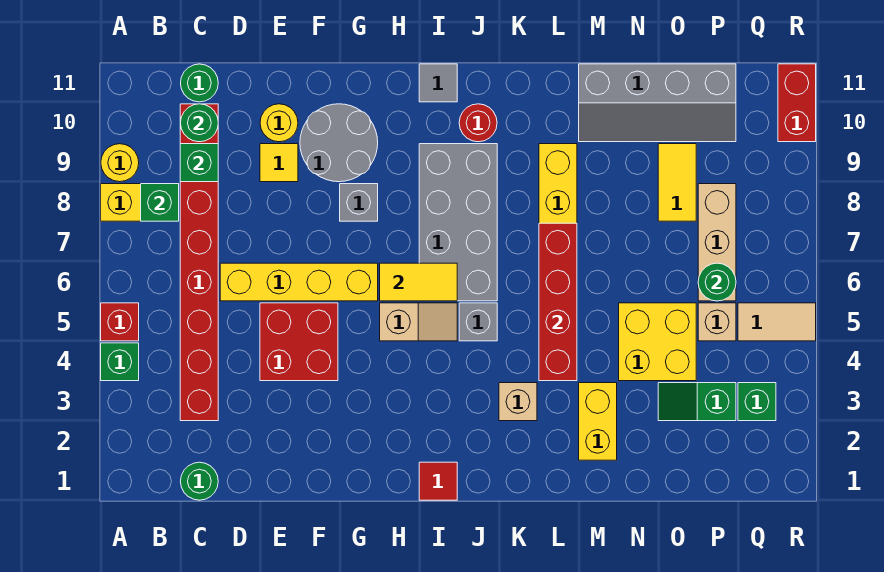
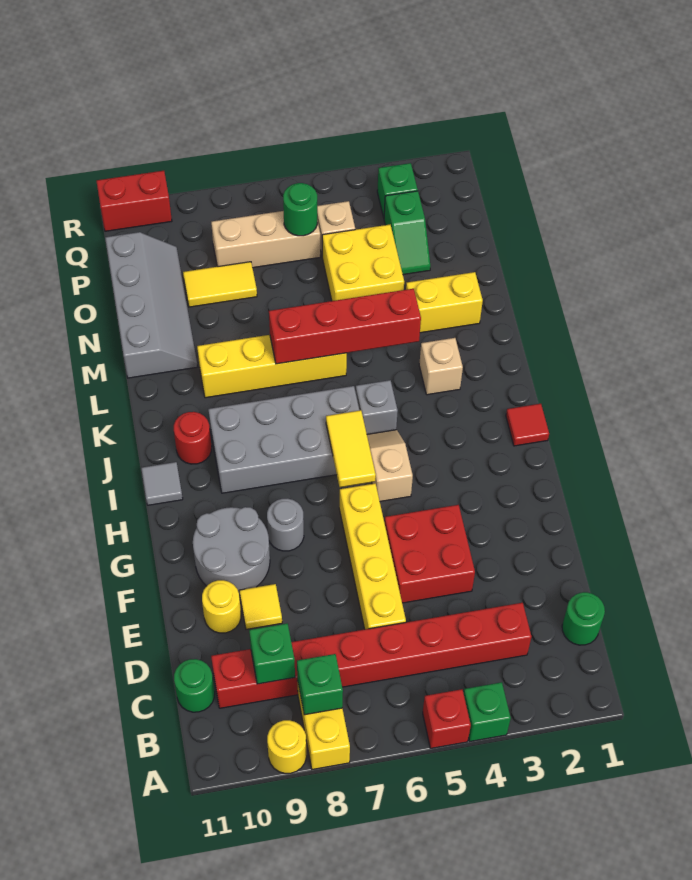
green round brick C10 level 2 -> none
grey brick G8 level 1 -> grey round brick G8 level 1
tan tile Q5:R5 level 1 -> none

